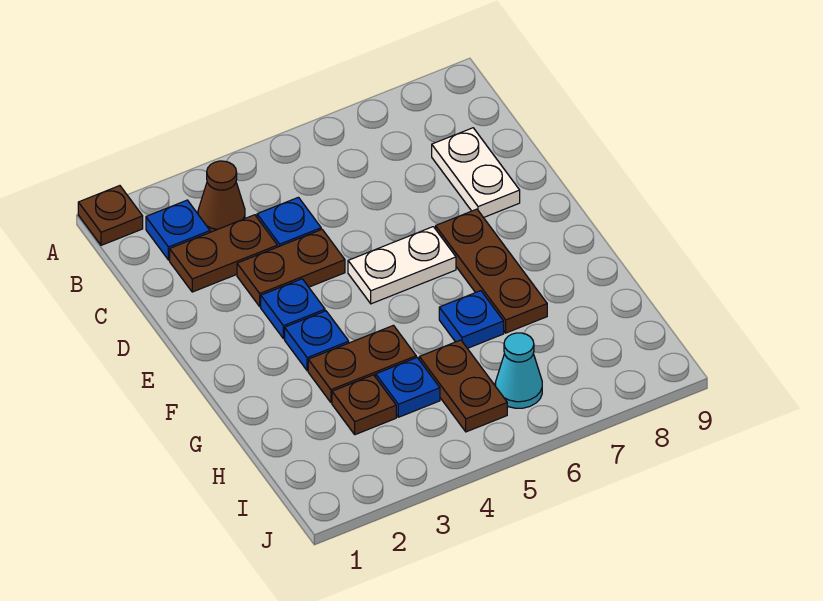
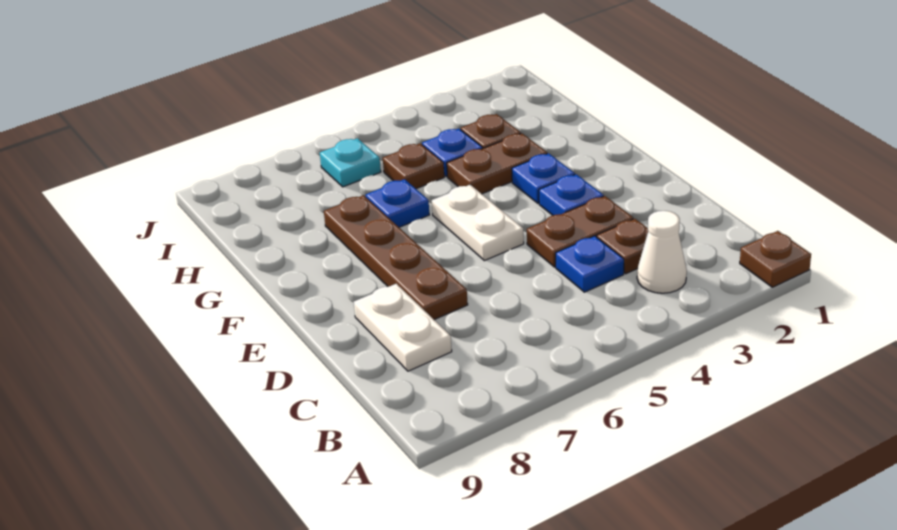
blue plate B2 level 1 -> none
brown cone B3 level 1 -> white cone B3 level 1
brown plate C2:C3 level 1 -> brown plate C3 level 1
white plate E5:E6 level 1 -> white plate E5:F5 level 1
brown plate E7:G7 level 1 -> brown plate D7:G7 level 1
brown plate H5:I5 level 1 -> brown plate H5 level 1
cyan cone I6 level 1 -> cyan plate I6 level 1

